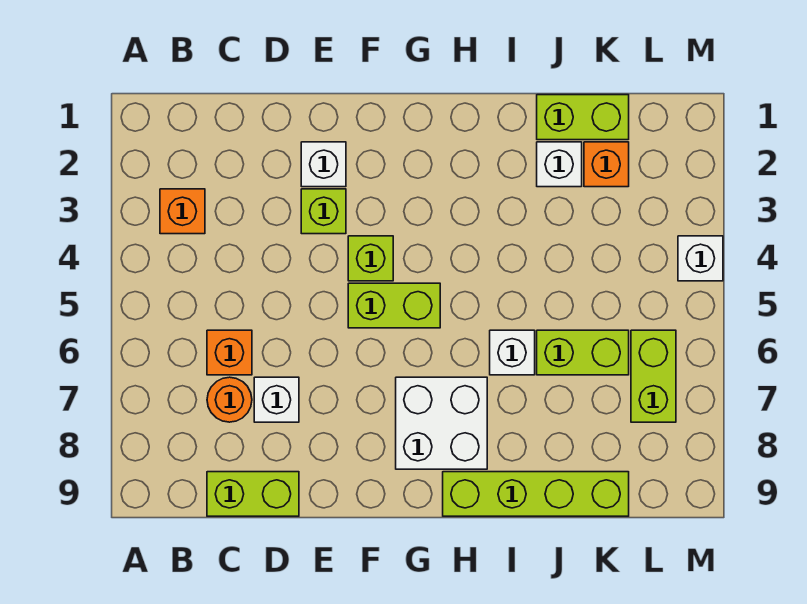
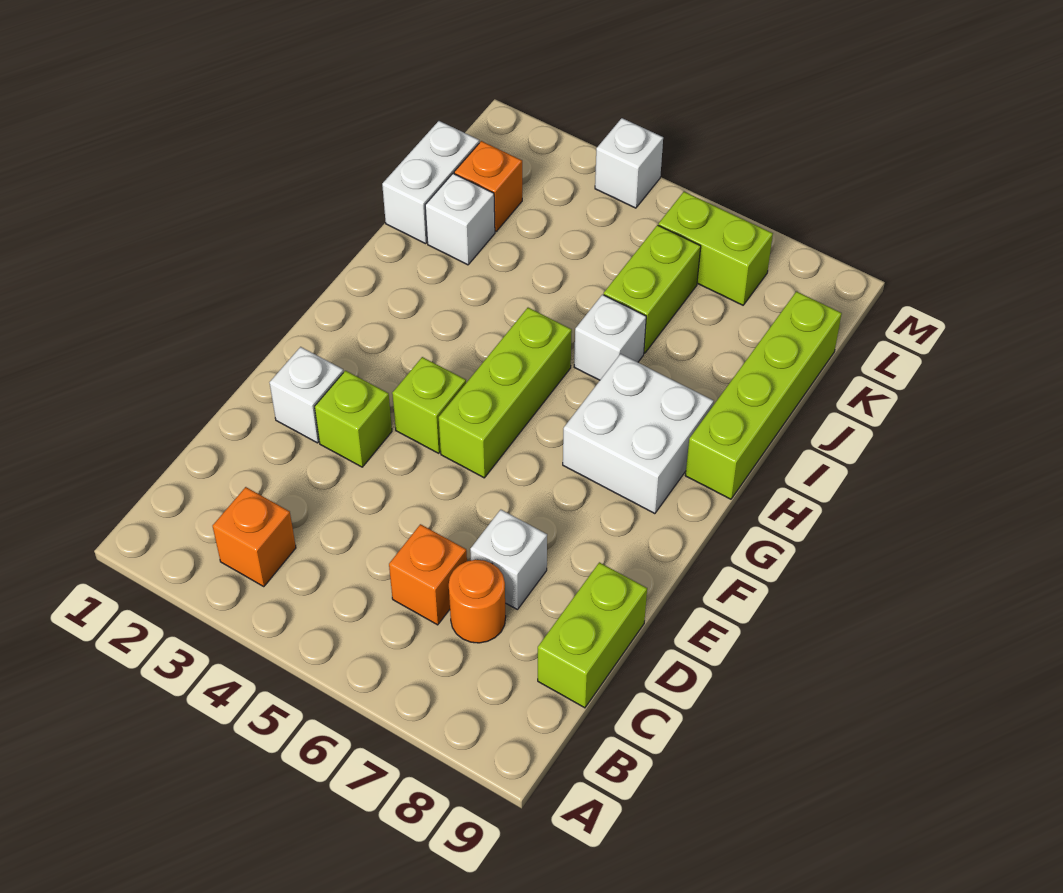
lime brick F5:G5 level 1 -> lime brick F5:H5 level 1
lime brick J1:K1 level 1 -> white brick J1:K1 level 1

